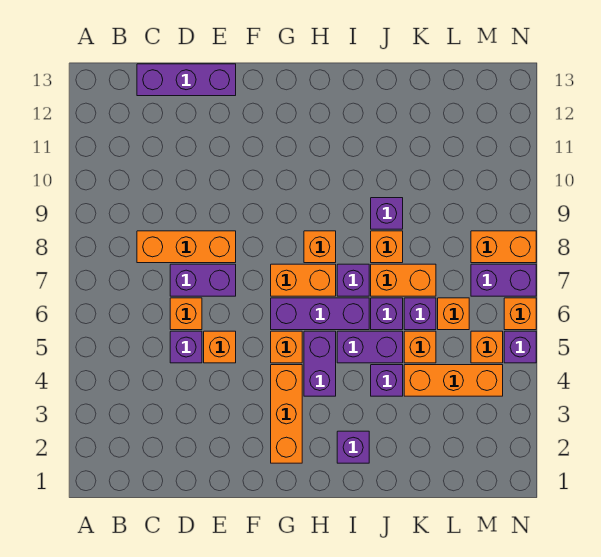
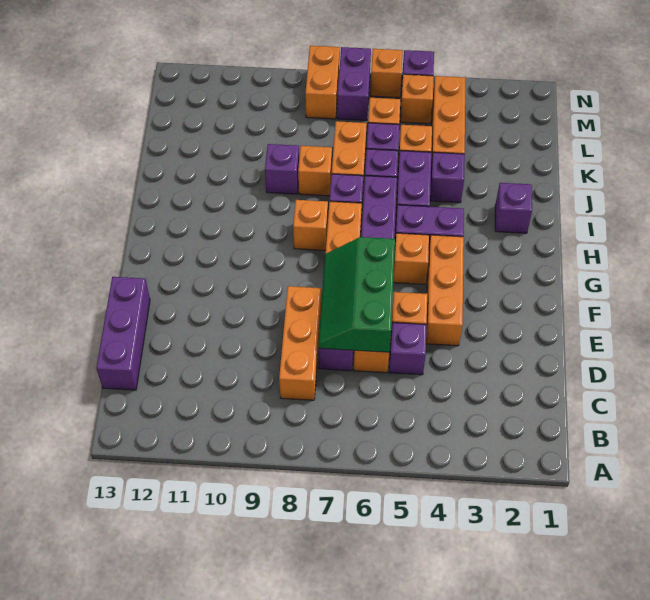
none -> green slope D6:F7 level 2 top 6
orange brick G2:G4 level 1 -> orange brick E4:G4 level 1

